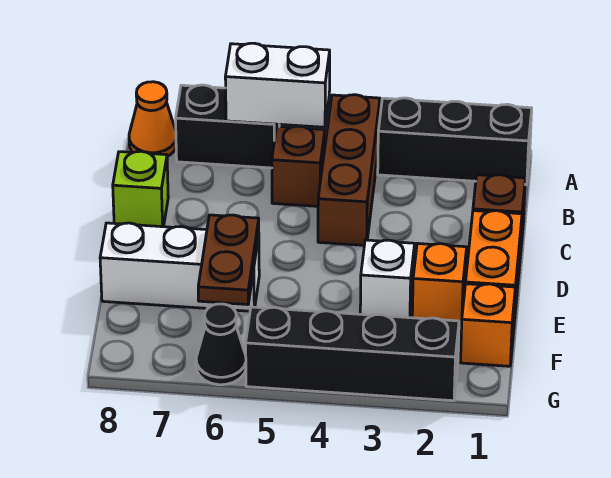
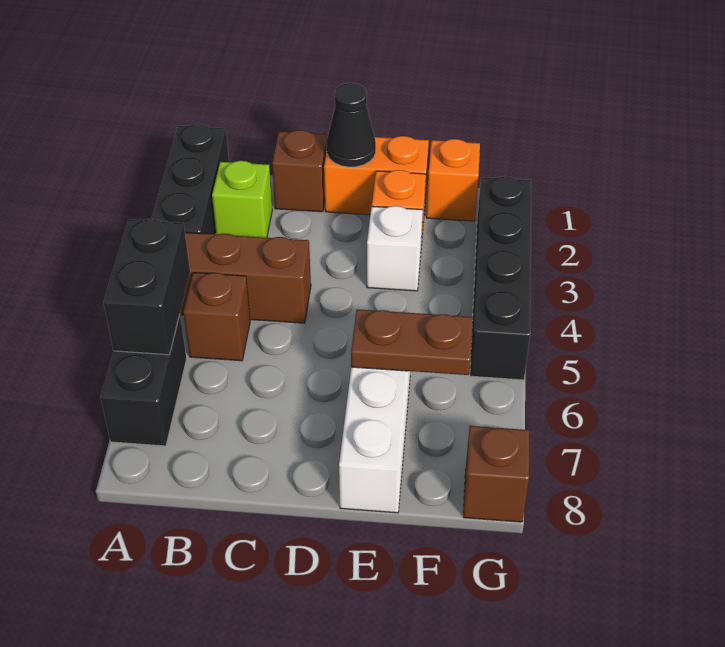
white brick A5:A6 level 2 -> black brick A5:A6 level 2
orange cone A8 level 1 -> none
lime brick C8 level 1 -> lime brick B2 level 1
black cone G6 level 1 -> black cone D1 level 2
none -> brown brick G8 level 1

